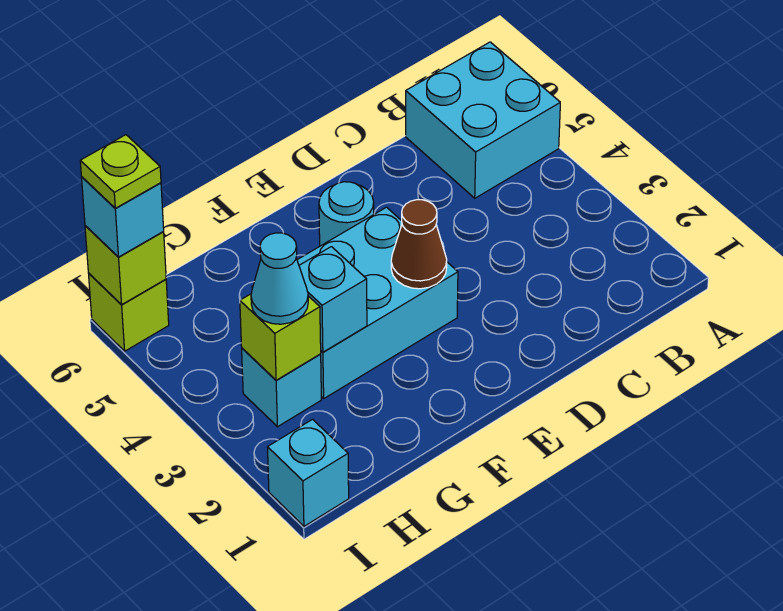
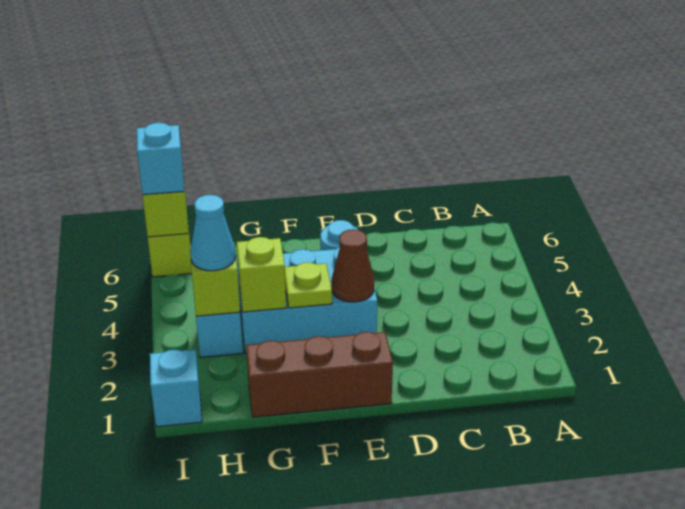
cyan brick A5:B6 level 1 -> none
none -> brown brick E1:G1 level 1
cyan brick G3 level 2 -> lime brick G3 level 2
lime plate I6 level 4 -> lime plate F3 level 2

